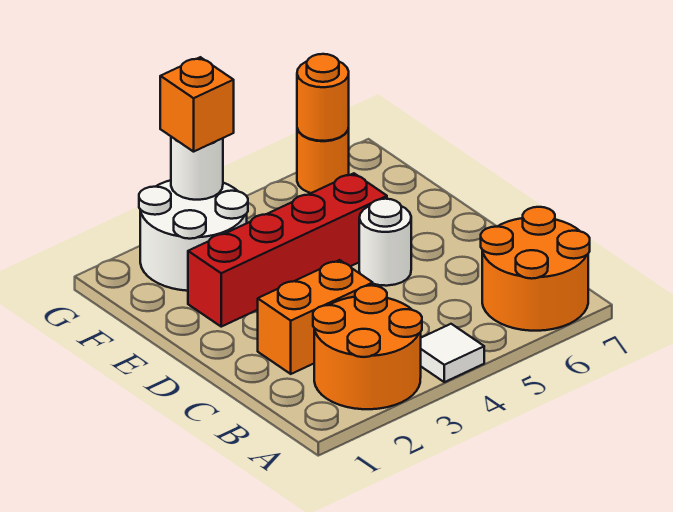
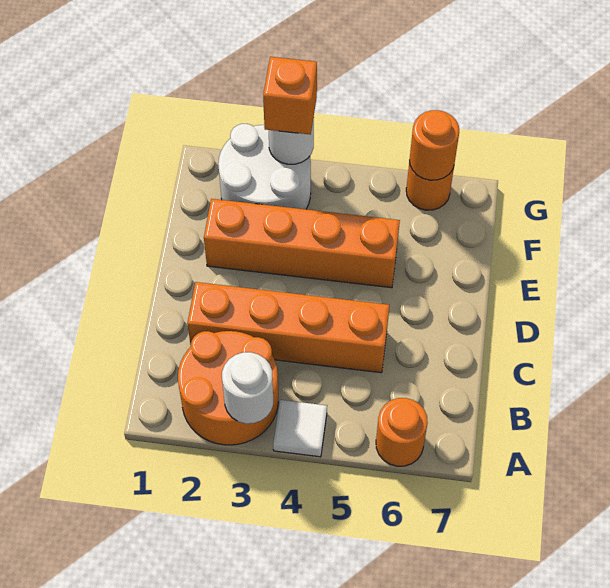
orange round brick A6:B7 level 1 -> orange round brick A6 level 1
orange brick C2:C3 level 1 -> orange brick C2:C5 level 1
white round brick D5 level 1 -> white round brick A3 level 2
red brick E2:E5 level 1 -> orange brick E2:E5 level 1

